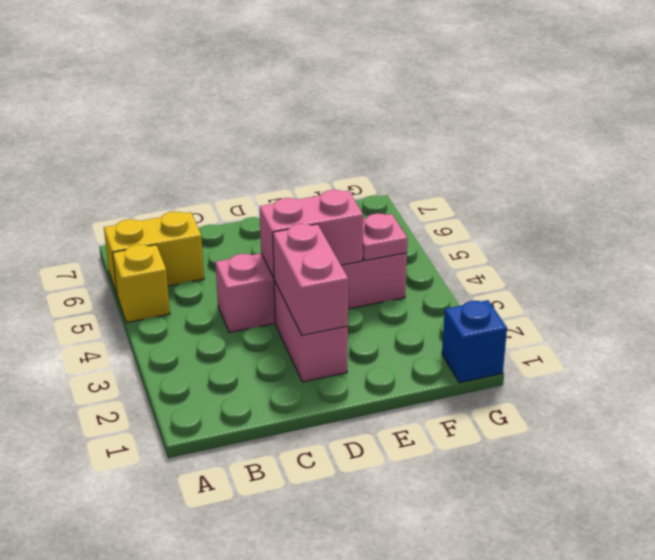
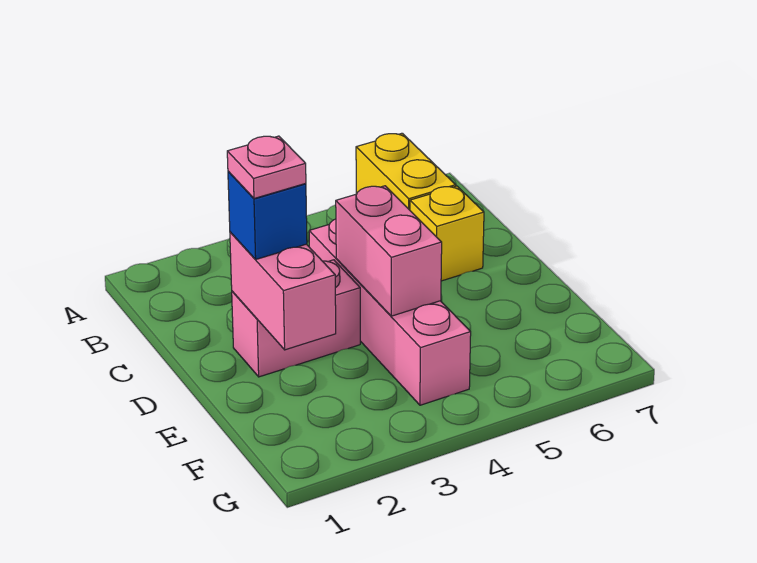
yellow brick A5 level 1 -> yellow brick C6 level 1
pink brick D2:D3 level 2 -> pink brick D2:E2 level 2
pink plate F4 level 2 -> pink plate D2 level 4
blue brick G1 level 1 -> blue brick D2 level 3

